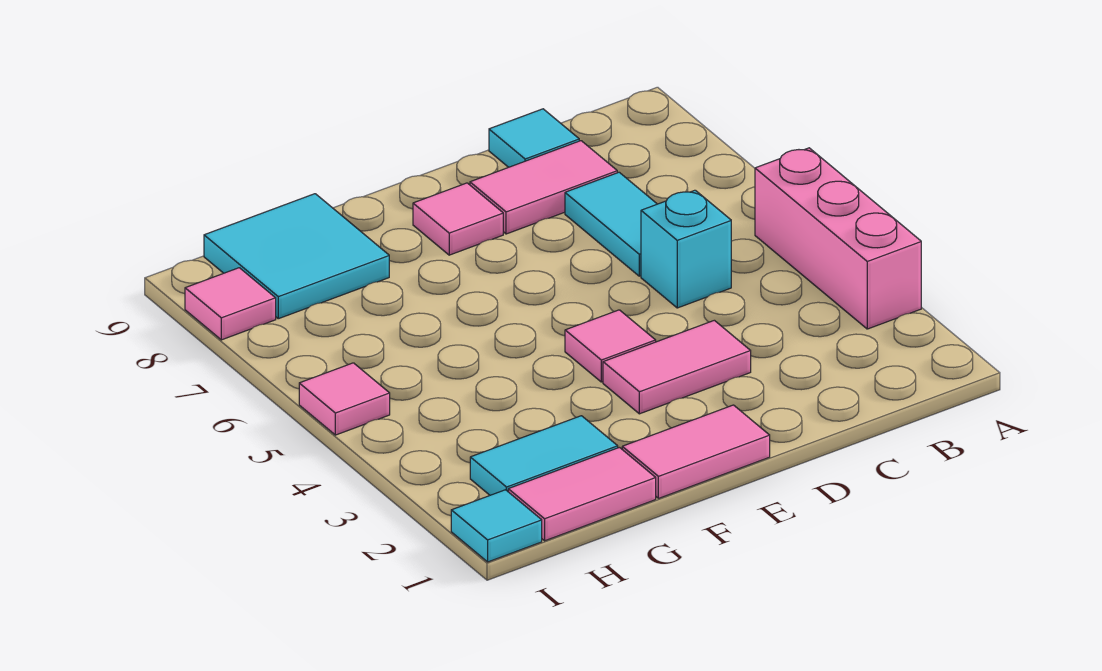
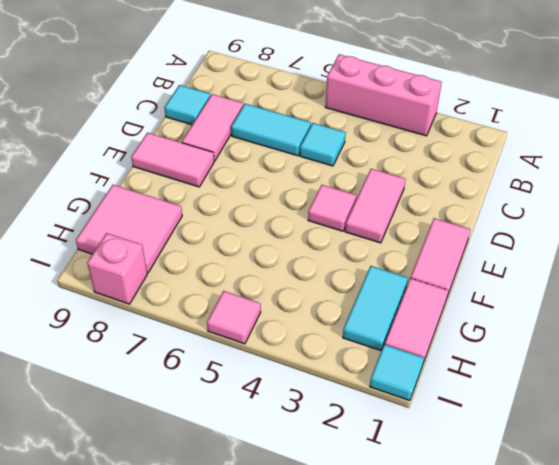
cyan brick C5 level 1 -> cyan tile C5 level 1
pink tile E8 level 1 -> pink tile E8:E9 level 1
cyan tile G8:H9 level 1 -> pink tile G8:H9 level 1
pink tile I8 level 1 -> pink brick I8 level 1

